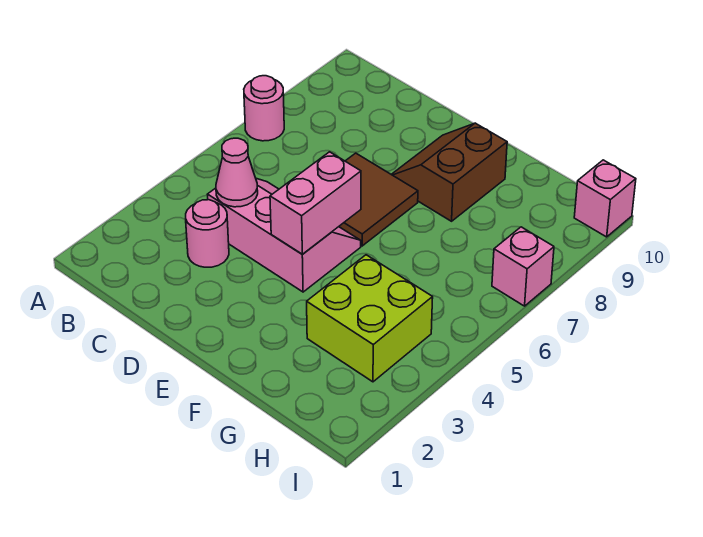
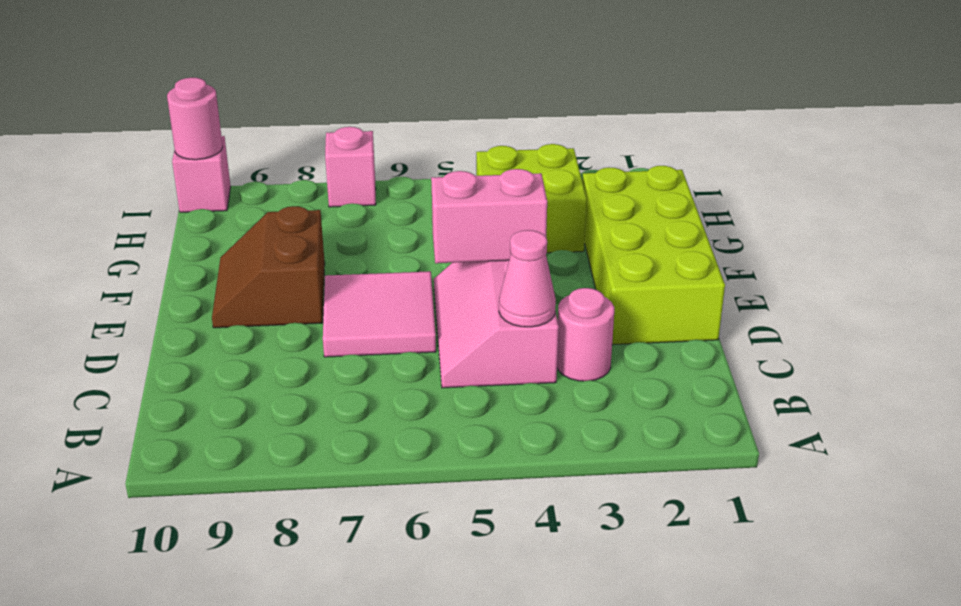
pink round brick A7 level 1 -> pink round brick I10 level 2
none -> lime brick D1:G2 level 1
brown tile D6:E7 level 1 -> pink tile D6:E7 level 1
brown slope E8:F9 level 1 top F -> brown slope E8:F9 level 1 top 8

